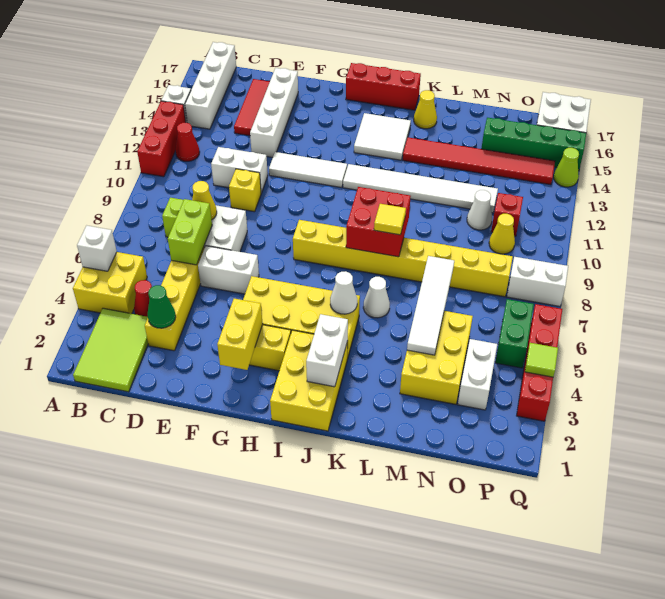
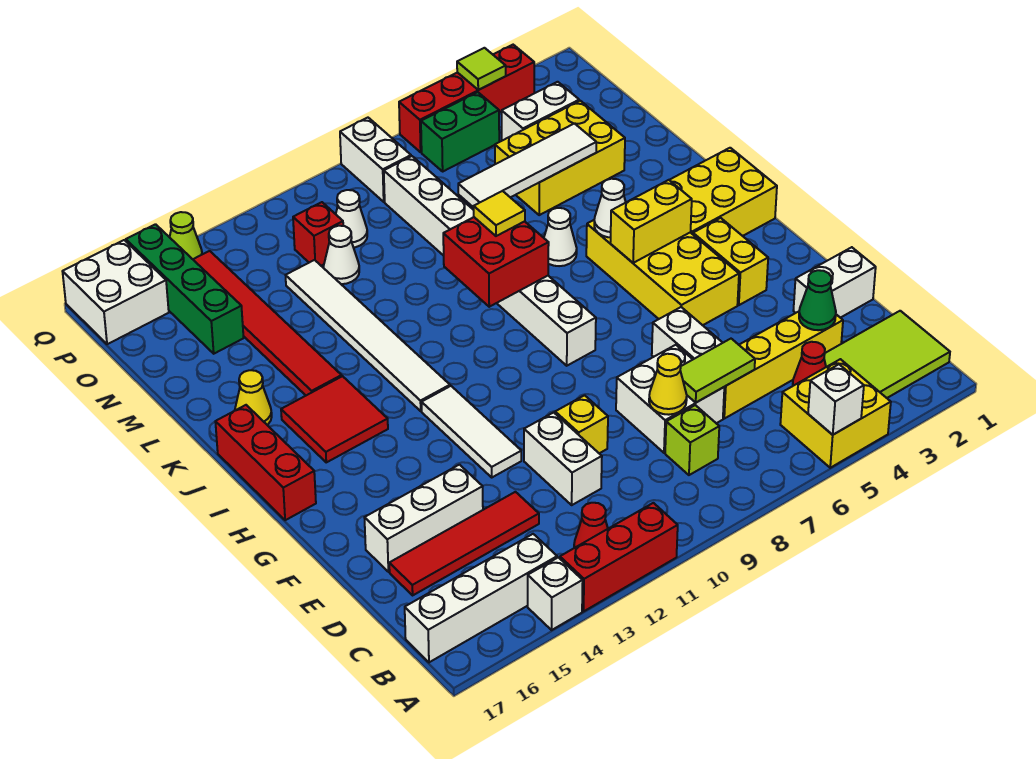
lime brick D6:D7 level 2 -> lime tile D6:D7 level 2
red tile D14:D16 level 1 -> red tile D13:D16 level 1
white brick E13:E16 level 1 -> white brick E14:E16 level 1
yellow brick G2:G3 level 2 -> yellow brick I4:I5 level 2
yellow brick H8:O8 level 1 -> white brick H8:O8 level 1
white tile I14:J15 level 1 -> red tile I14:J15 level 1
white brick J2:J3 level 2 -> white brick E1:E2 level 1
yellow cone O10 level 1 -> white cone O10 level 1

